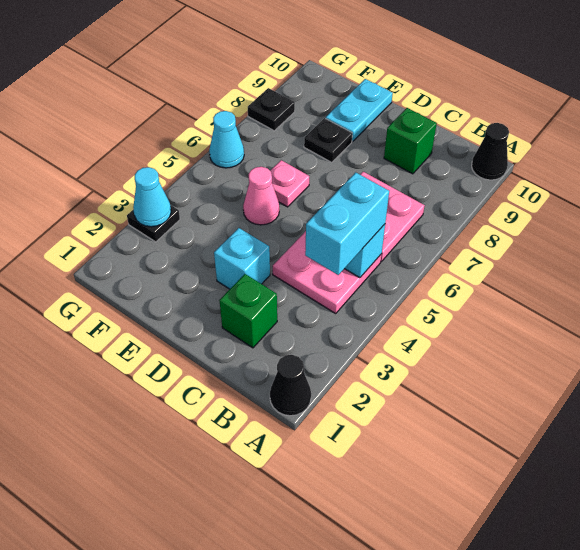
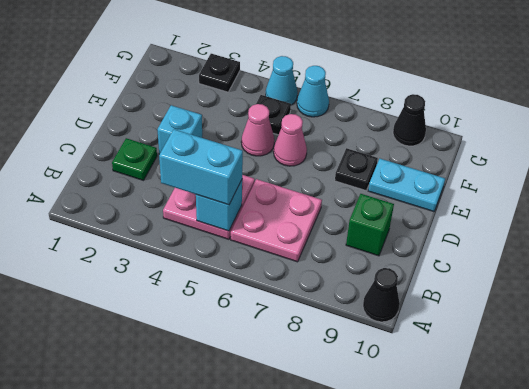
black cone A1 level 1 -> black cone G9 level 1
green brick C2 level 1 -> green plate C2 level 1
pink plate E6 level 1 -> pink cone E6 level 1
cyan cone G3 level 2 -> cyan cone G5 level 1
black plate G8 level 1 -> black plate F5 level 1

